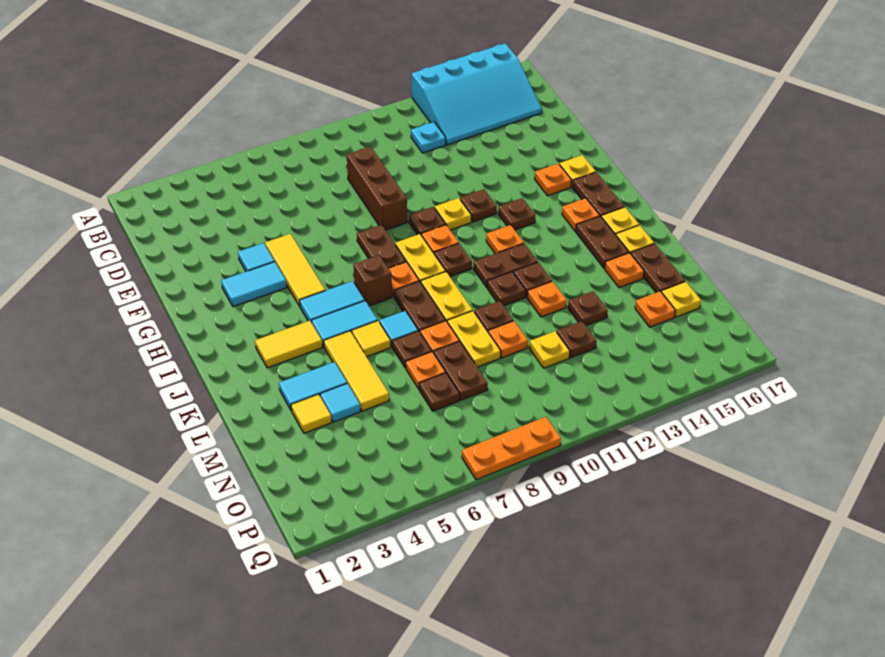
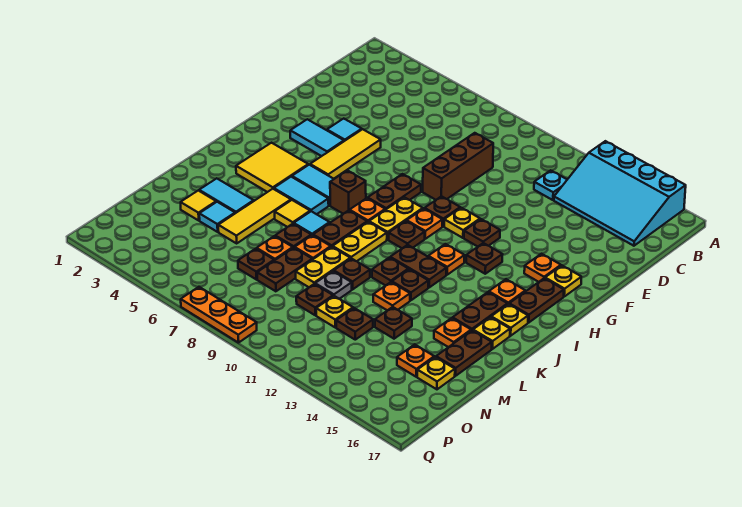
yellow tile J3:J4 level 1 -> yellow tile I3:J4 level 1
orange plate M10 level 1 -> grey plate M10 level 1
none -> brown plate N10 level 1

